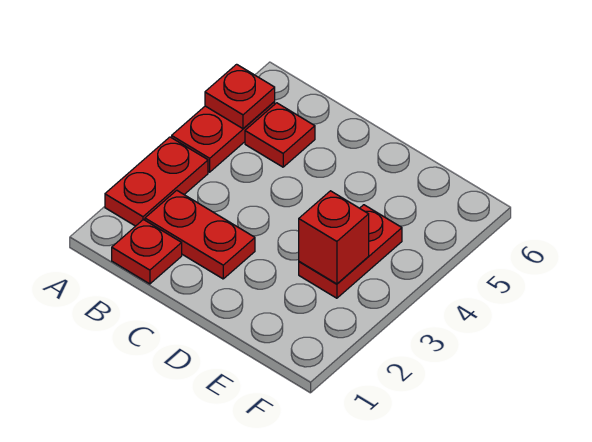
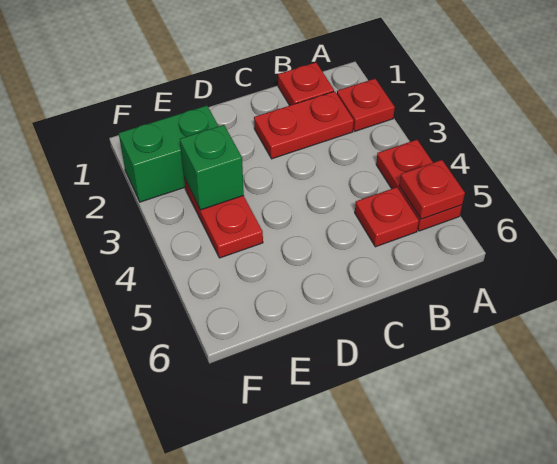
red plate A2:A3 level 1 -> red plate A2 level 1
none -> green brick E2:F2 level 1
red brick E3 level 2 -> green brick E3 level 2

